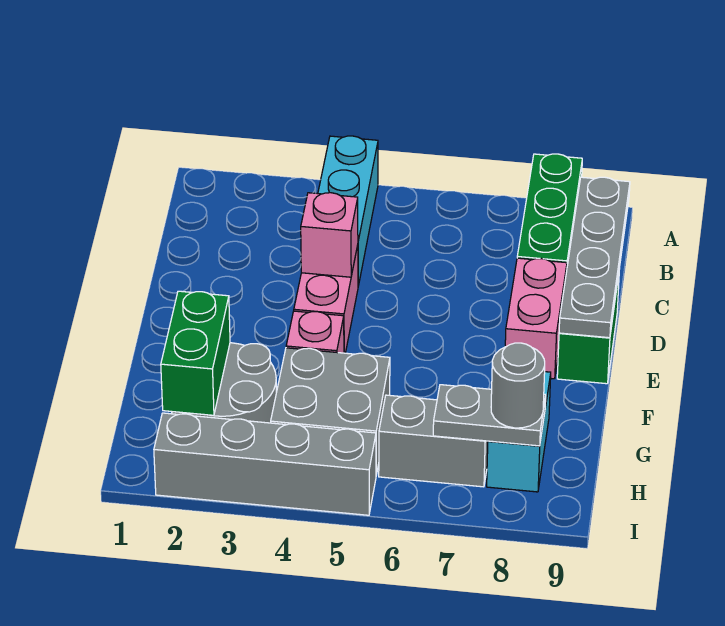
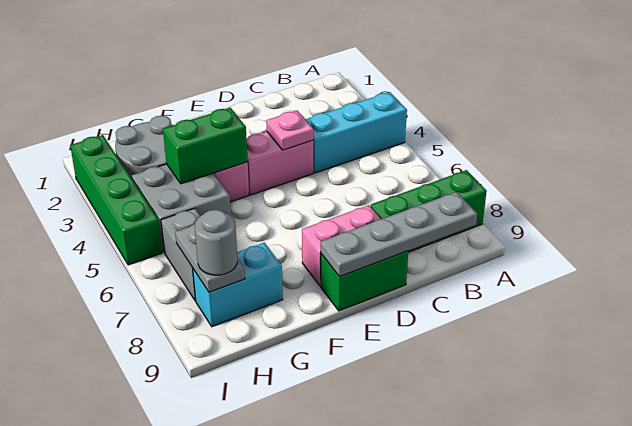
pink brick D4 level 2 -> pink plate D4 level 2
green brick G2:H2 level 2 -> green brick F4:G4 level 2
grey brick I2:I5 level 1 -> green brick I2:I5 level 1

